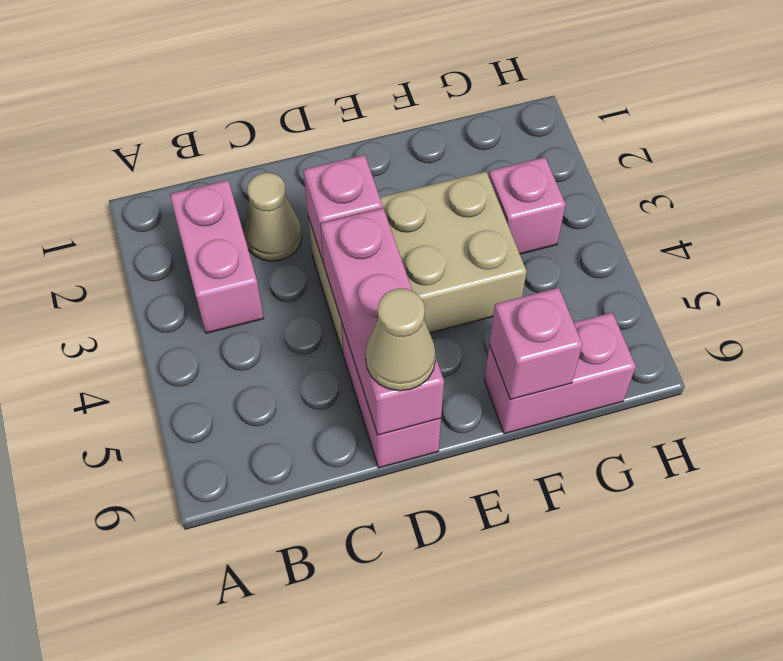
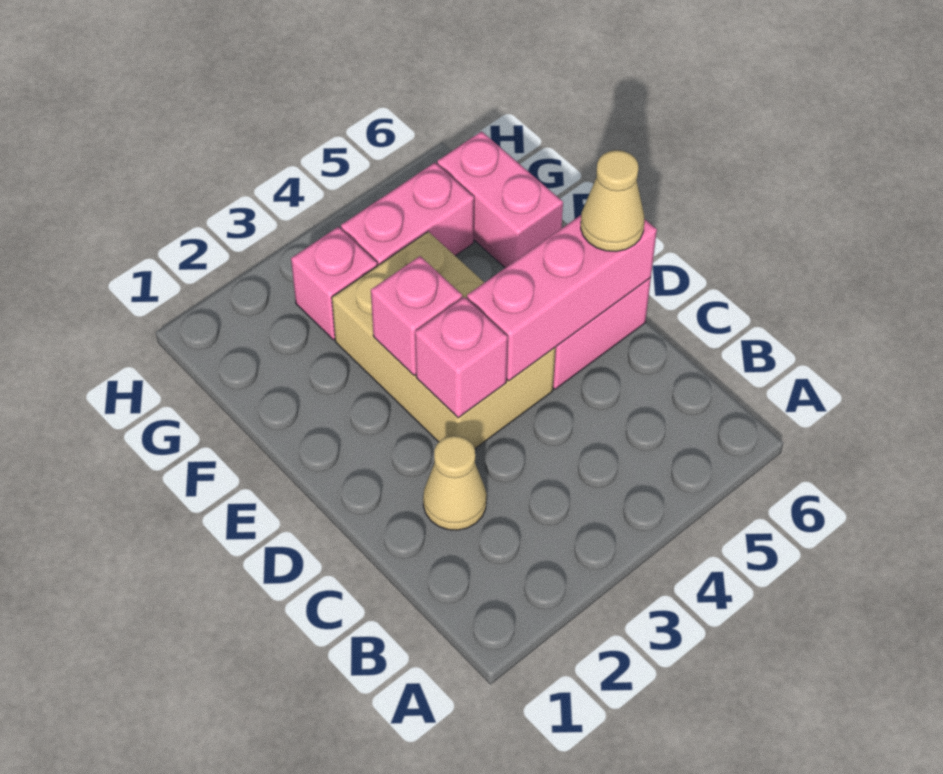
pink brick B2:B3 level 1 -> pink brick G4:G5 level 1
pink brick F6 level 2 -> pink brick E3 level 2

